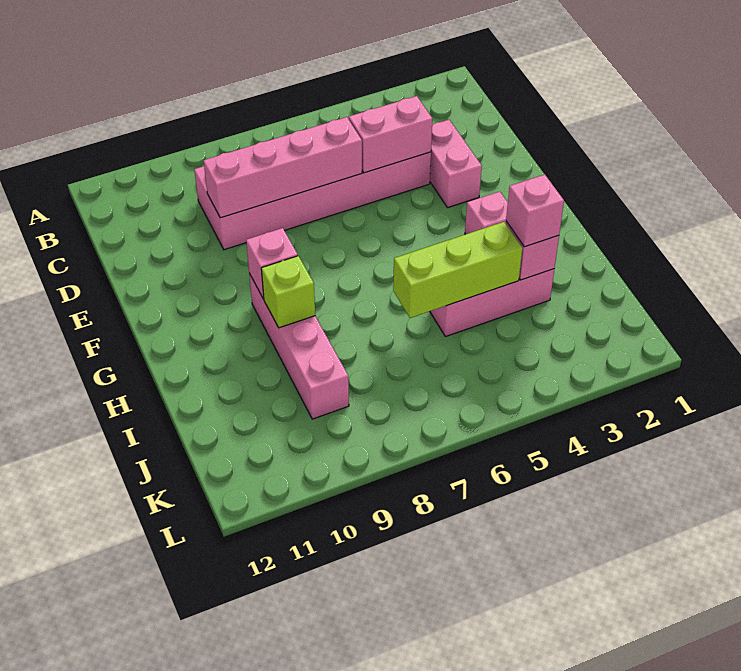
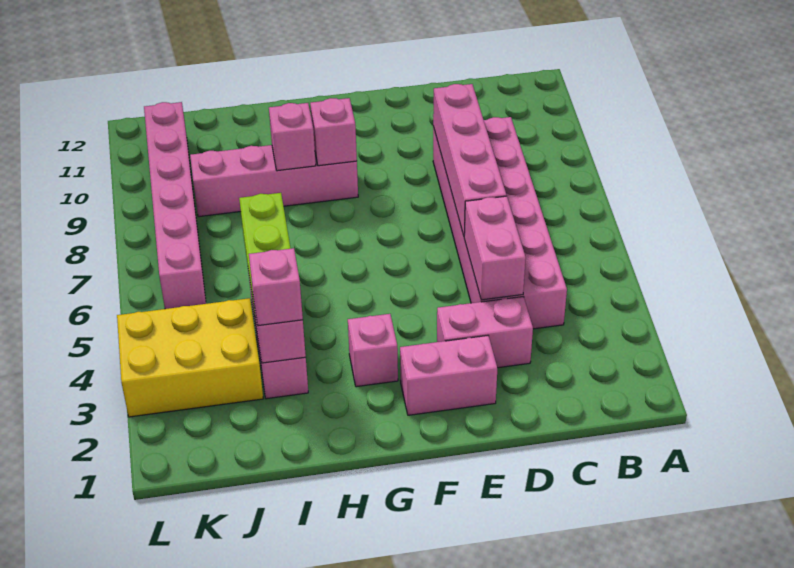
none -> pink brick E2:F2 level 1
lime brick H9 level 2 -> pink brick H9 level 2
none -> yellow brick J3:L4 level 1
none -> pink brick K6:K11 level 1

